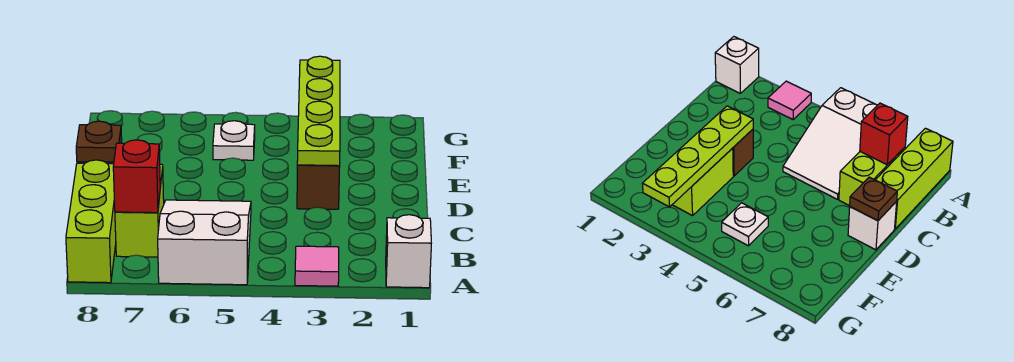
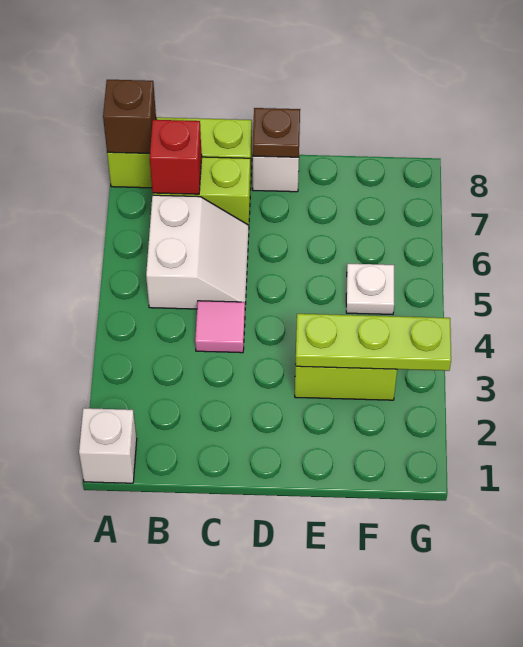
pink tile A3 level 1 -> pink tile C4 level 1
white slope A5:C6 level 1 top A -> white slope B5:C6 level 1 top B
brown brick D3 level 1 -> brown brick A8 level 2
lime plate D3:G3 level 2 -> lime plate E3:G3 level 2

